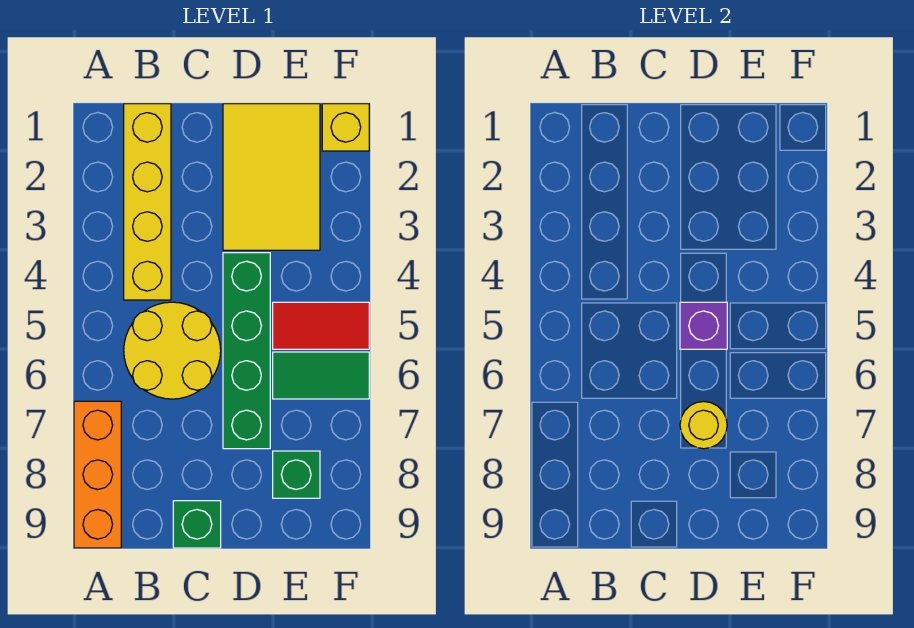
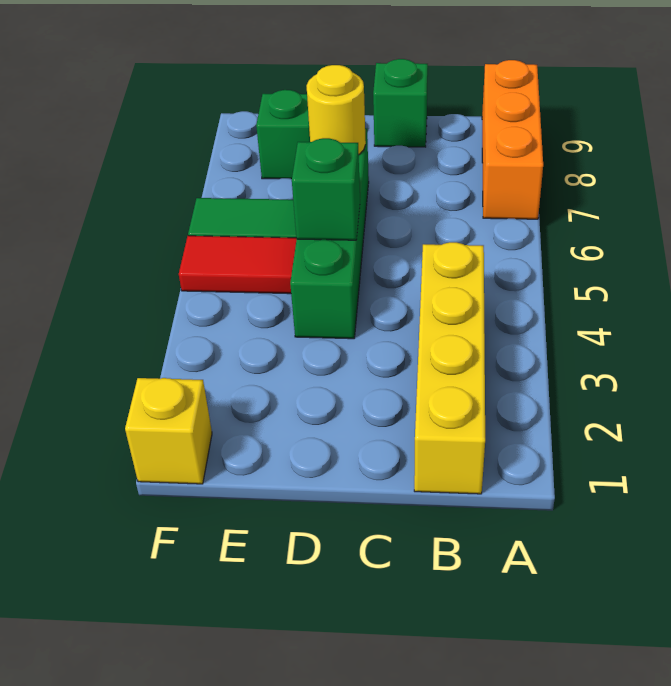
yellow round brick B5:C6 level 1 -> none
yellow tile D1:E3 level 1 -> none
purple brick D5 level 2 -> green brick D5 level 2

